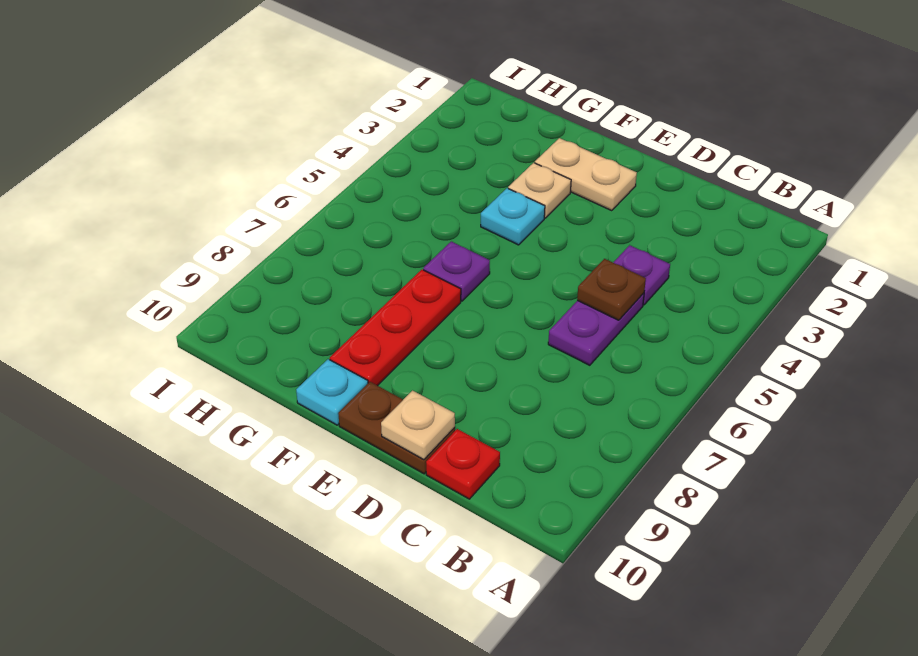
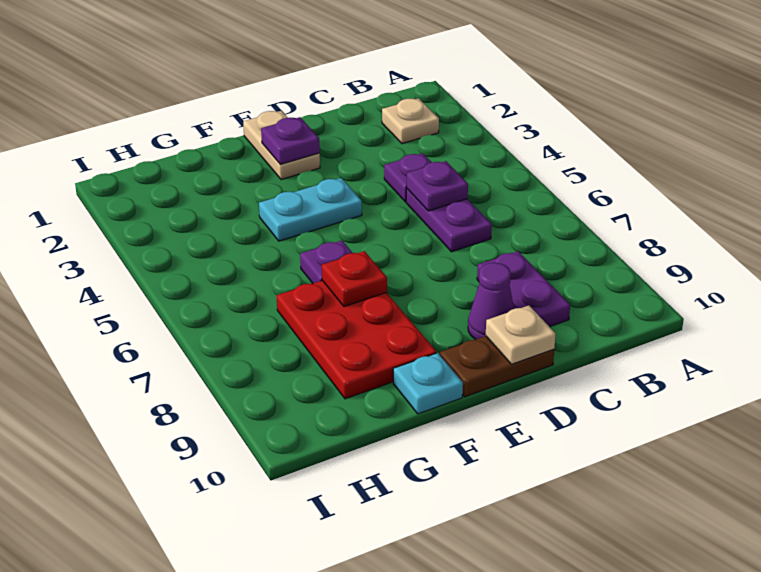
brown plate C5 level 2 -> purple plate C5 level 2
none -> purple plate C8:C9 level 1
red plate C10 level 1 -> red plate F7 level 2
none -> purple cone D9 level 1
tan plate E2:F2 level 1 -> tan plate E1:E2 level 1
none -> purple plate E2 level 2
tan plate F3 level 1 -> tan plate B2 level 1
cyan plate F4 level 1 -> cyan plate E4:F4 level 1
red plate F7:F9 level 1 -> red plate F7:G9 level 1

